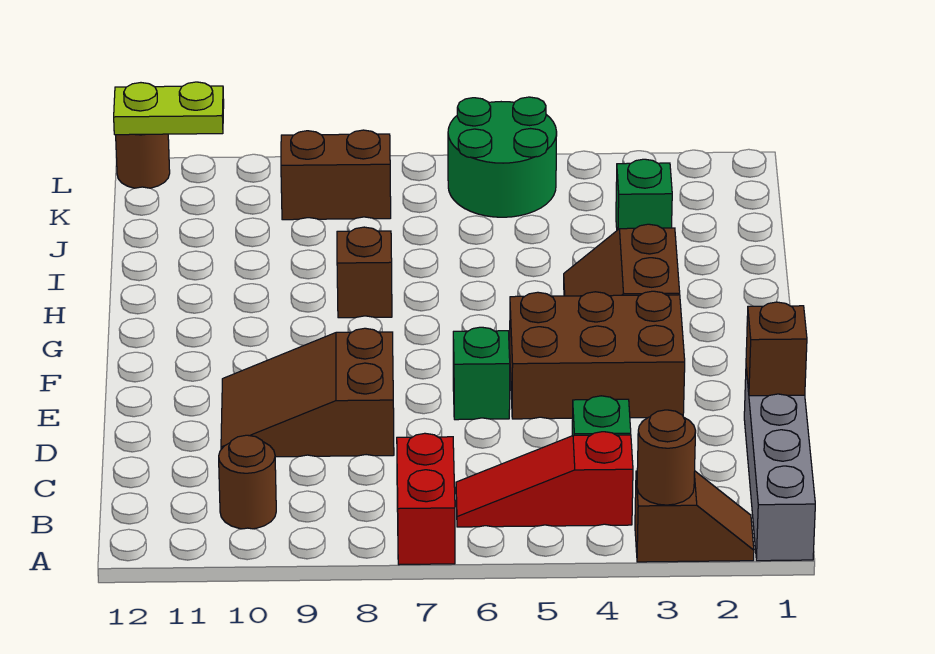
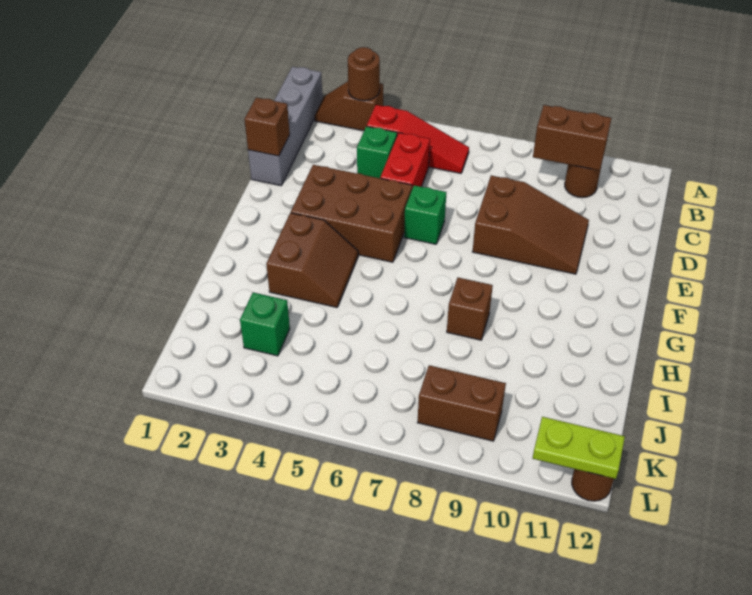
red brick A7:B7 level 1 -> red brick C5:D5 level 1
none -> brown brick B9:B10 level 2
green round brick K5:L6 level 1 -> none

